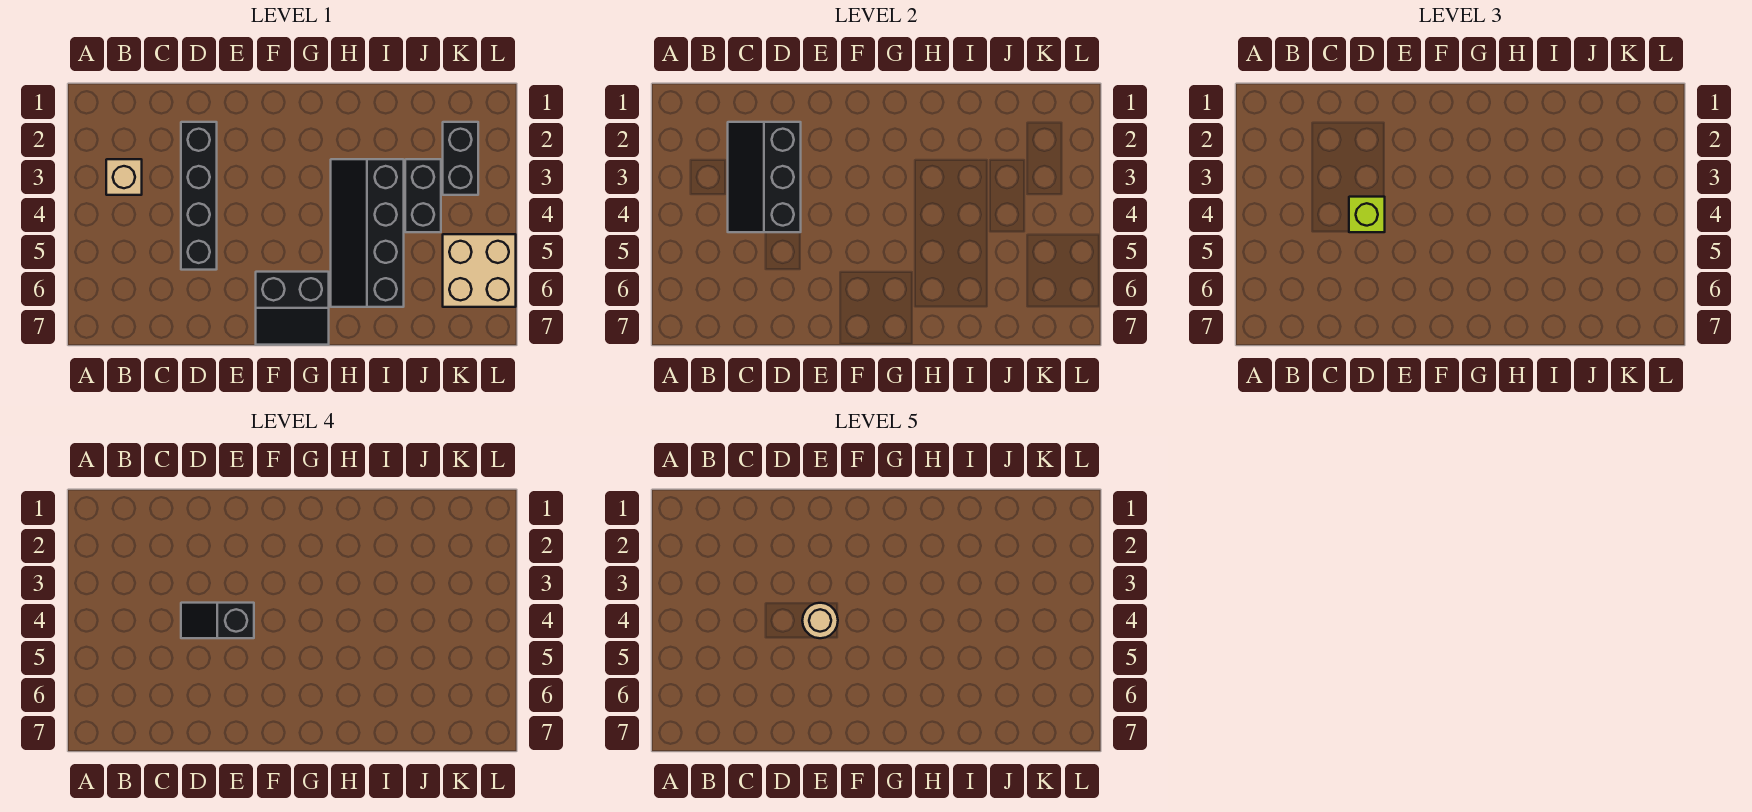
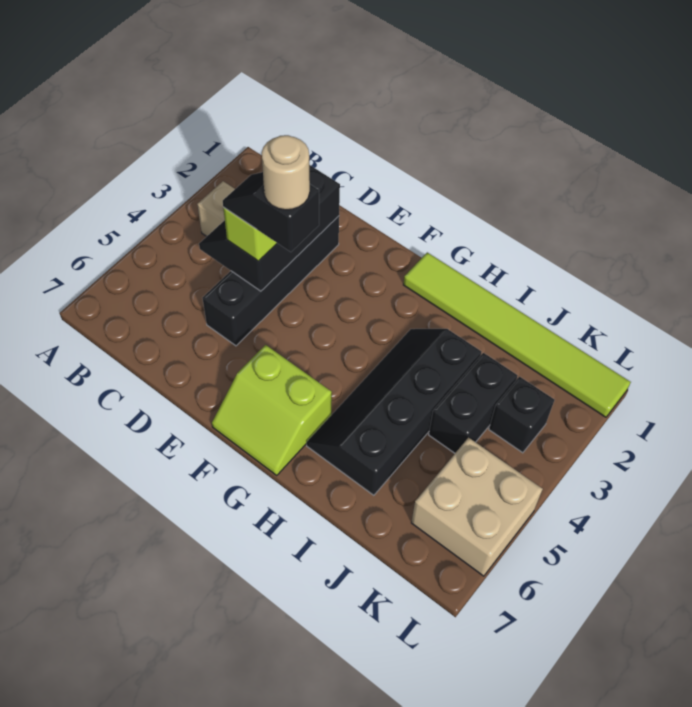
black slope F6:G7 level 1 top 6 -> lime slope F6:G7 level 1 top 6
none -> lime tile G1:L1 level 1
black brick K2:K3 level 1 -> black brick K3 level 1

